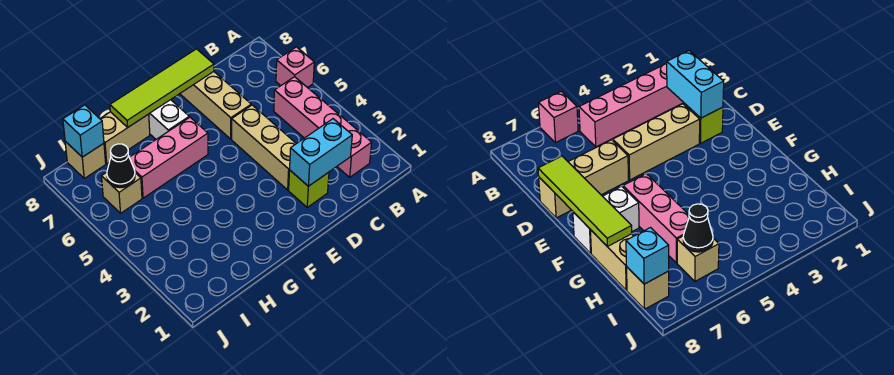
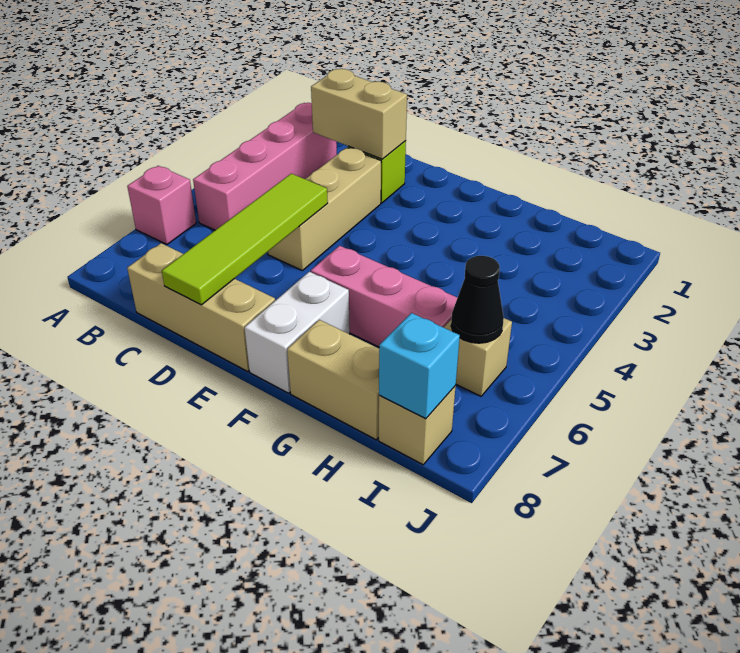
cyan brick C2:D2 level 2 -> tan brick C2:D2 level 2
tan brick D6:D8 level 1 -> tan brick C8:E8 level 1
lime tile D8:G8 level 2 -> lime tile D5:D8 level 2

